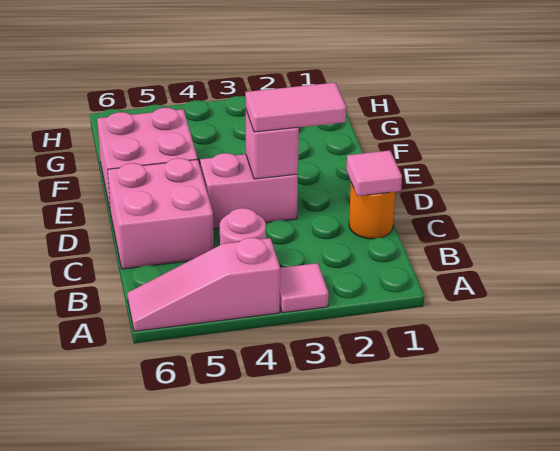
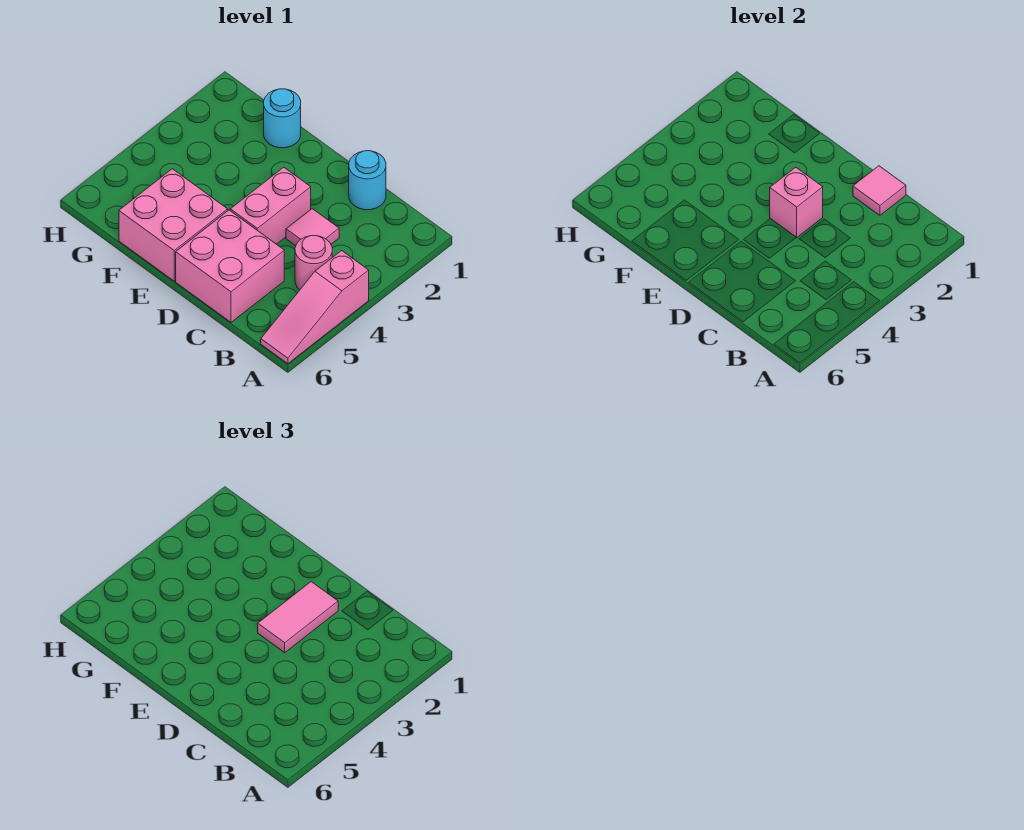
pink tile A3 level 1 -> pink tile C3 level 1
orange round brick C1 level 1 -> cyan round brick C1 level 1
none -> cyan round brick F1 level 1

